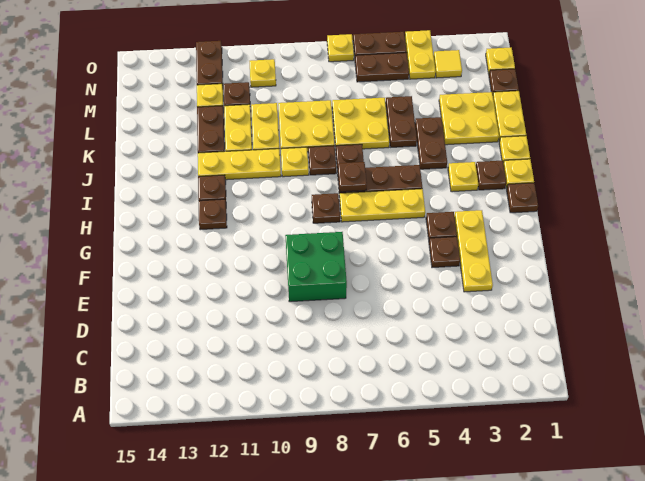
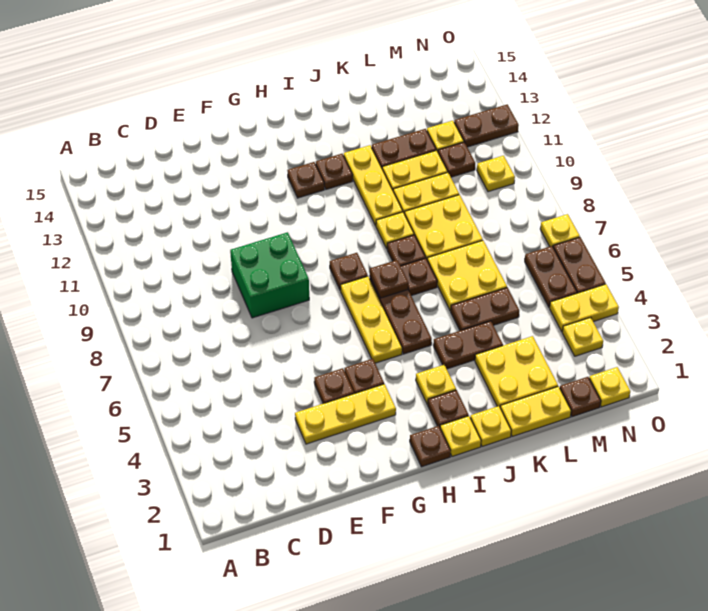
yellow tile N3 level 1 -> yellow plate N3 level 1

